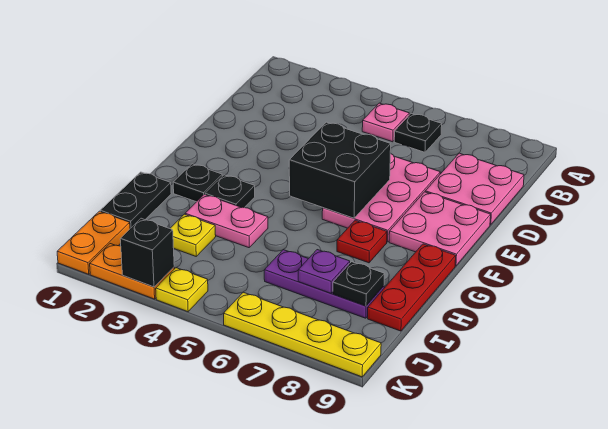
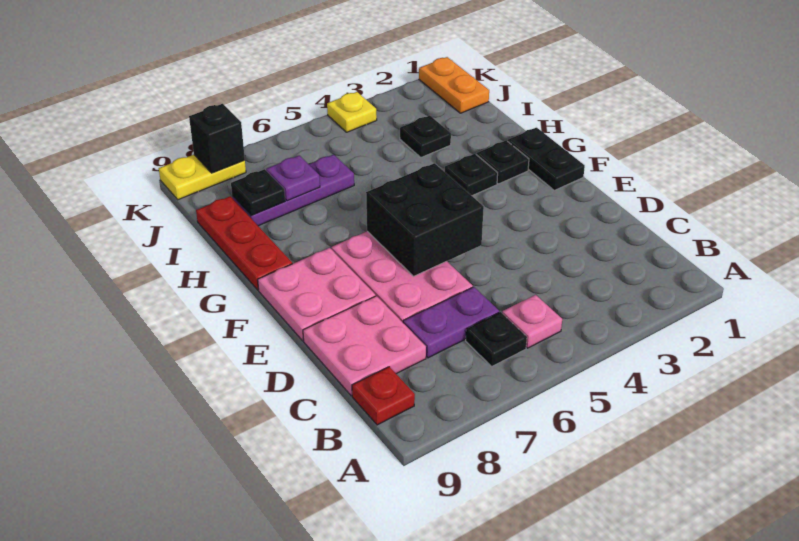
none -> purple plate C6:C7 level 1
red plate G7 level 1 -> red plate B9 level 1
black plate H1:I1 level 1 -> black plate F1:G1 level 1
pink plate H3:H4 level 1 -> none
yellow plate I3 level 1 -> black plate I3 level 1
orange plate K2:K3 level 1 -> none
black brick K3 level 2 -> black brick K8 level 2
yellow plate K6:K9 level 1 -> yellow plate K8:K9 level 1

